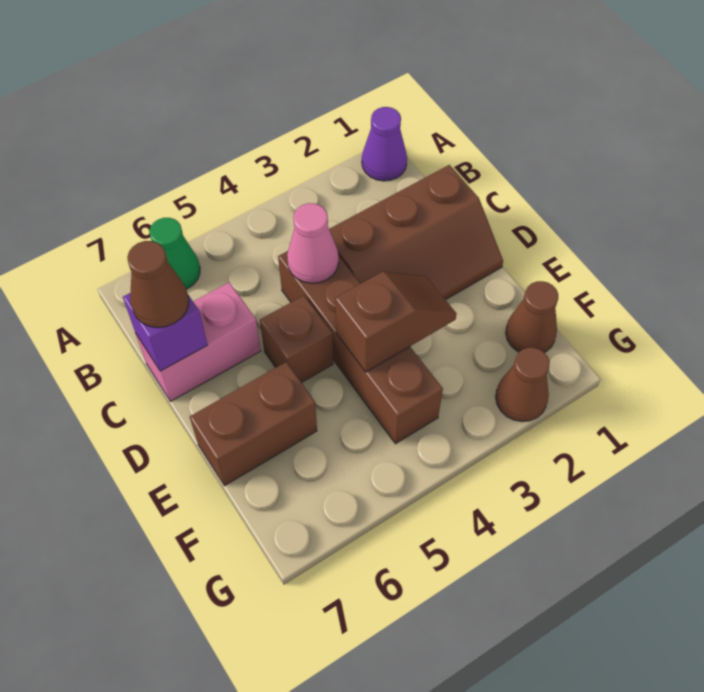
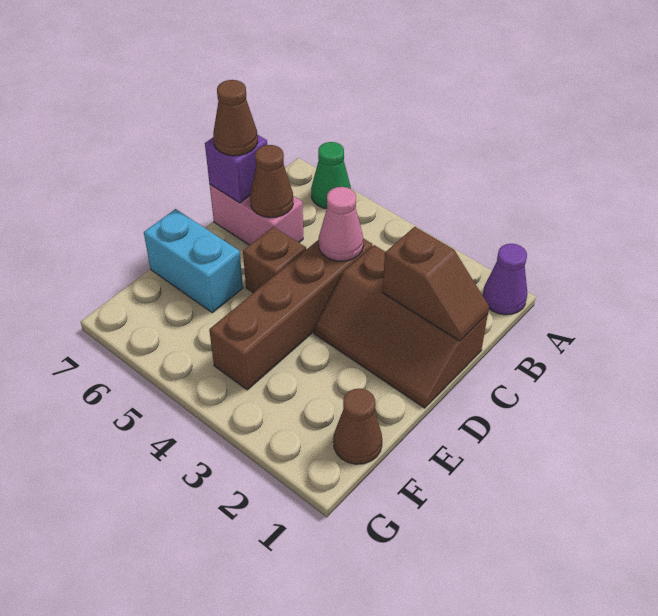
brown slope E3:E4 level 2 top 4 -> brown slope C1:C2 level 2 top 2
brown brick E6:E7 level 1 -> cyan brick E6:E7 level 1
brown cone G2 level 1 -> brown cone C6 level 2

